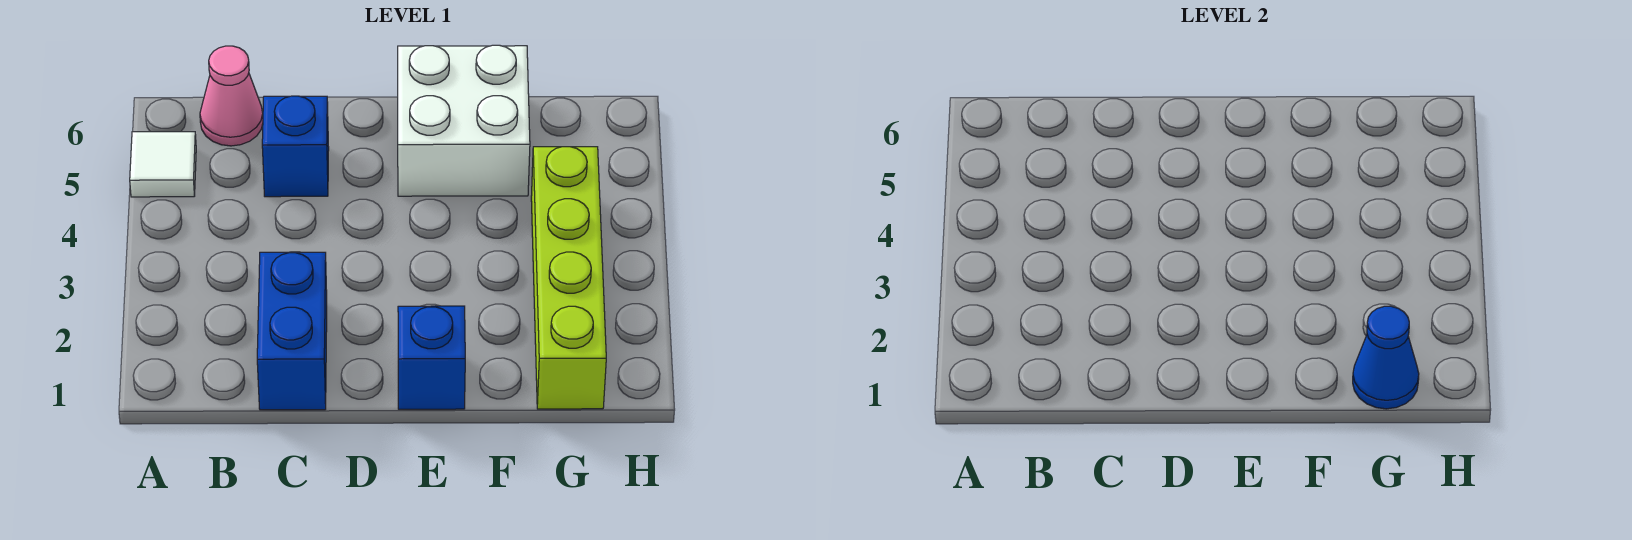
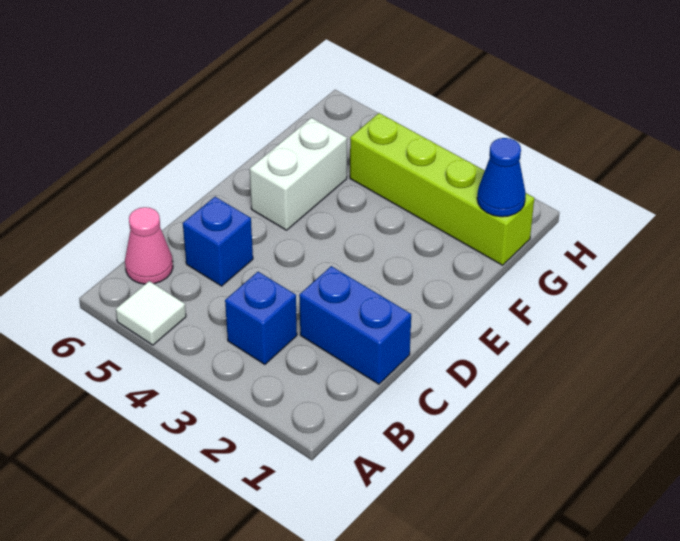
blue brick E1 level 1 -> blue brick B3 level 1
white brick E5:F6 level 1 -> white brick E5:F5 level 1

